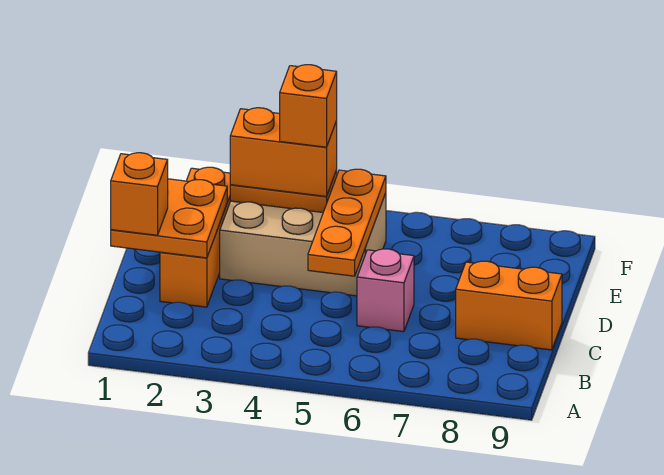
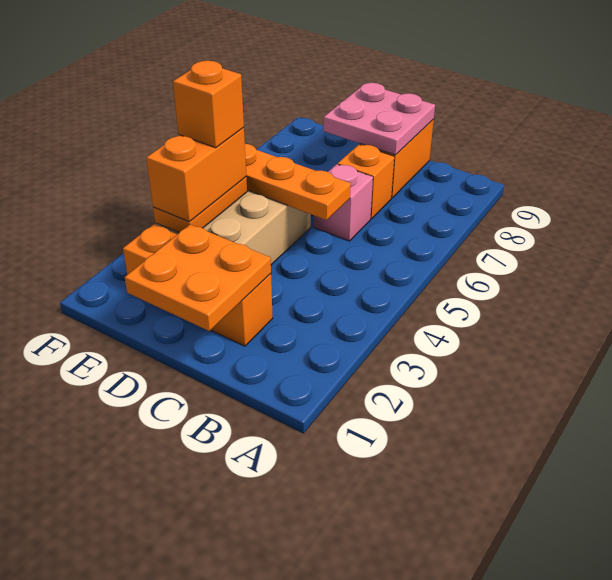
orange brick C1 level 3 -> orange brick C7 level 1
none -> pink plate C8:D9 level 2

